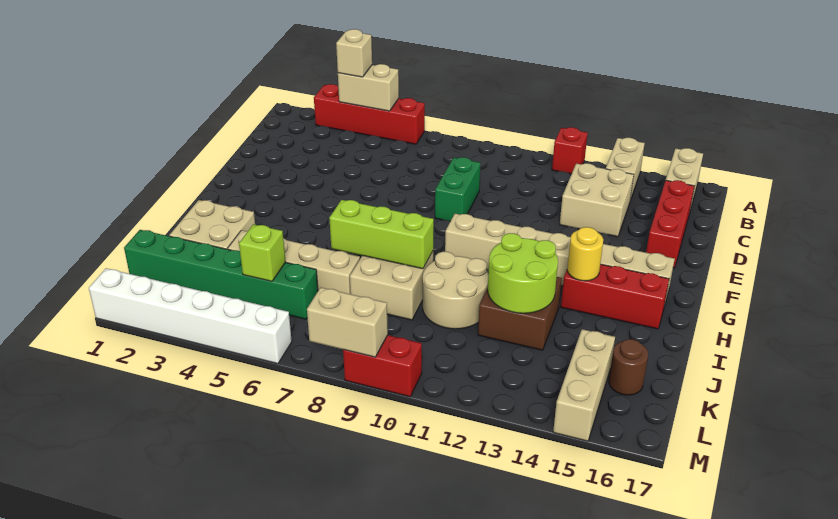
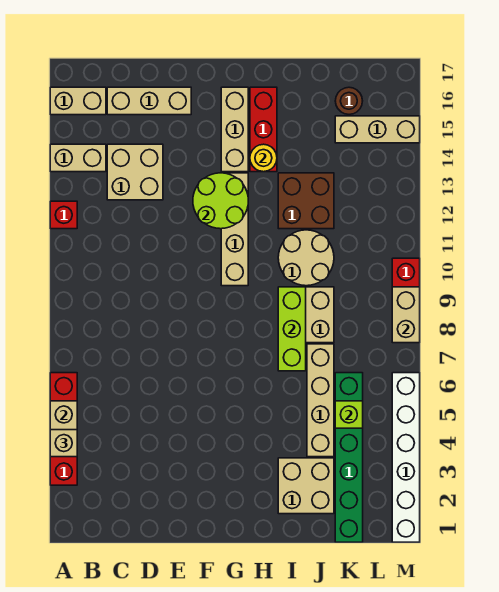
red brick C16:E16 level 1 -> tan brick C16:E16 level 1
green brick D9:E9 level 1 -> none
lime round brick I12:J13 level 2 -> lime round brick F12:G13 level 2

